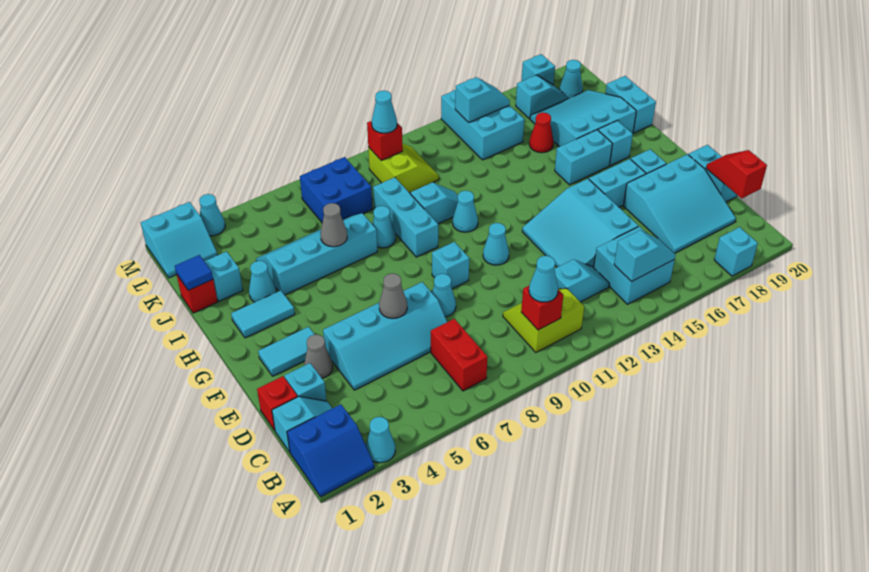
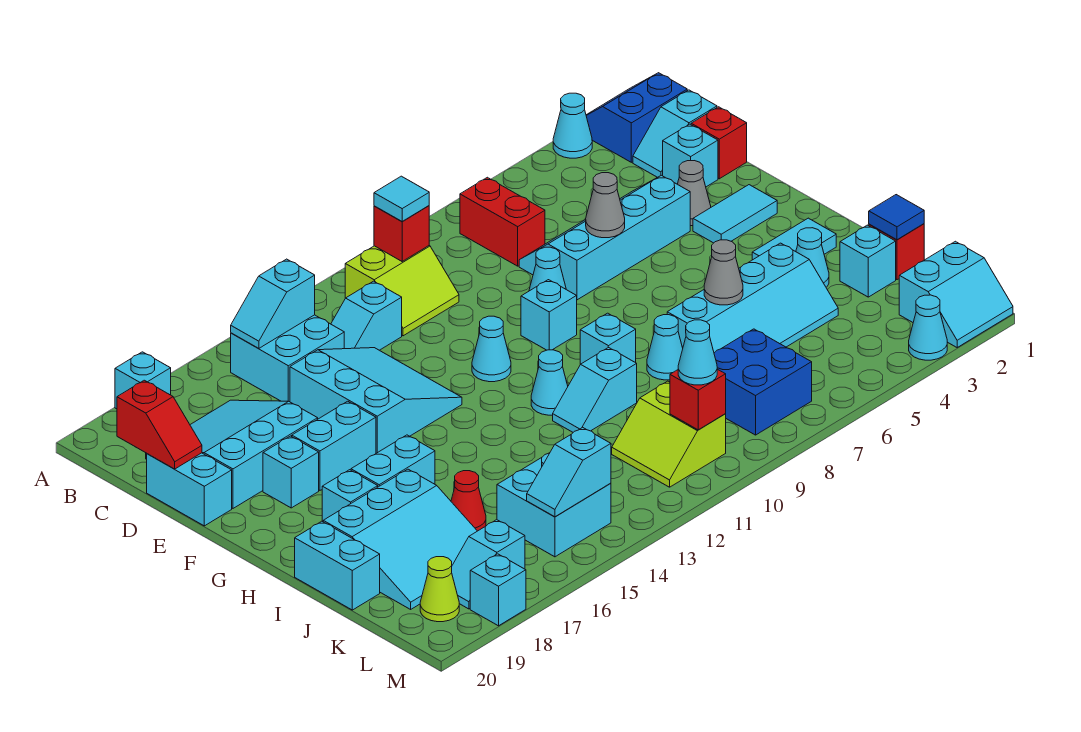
cyan cone B10 level 3 -> cyan tile B10 level 3
cyan brick H9:J9 level 1 -> cyan brick H9 level 1
cyan brick K14:M15 level 1 -> cyan brick K14:L15 level 1
cyan slope L1:M2 level 1 top M -> cyan slope L1:M2 level 1 top L
cyan cone L19 level 1 -> lime cone L19 level 1

